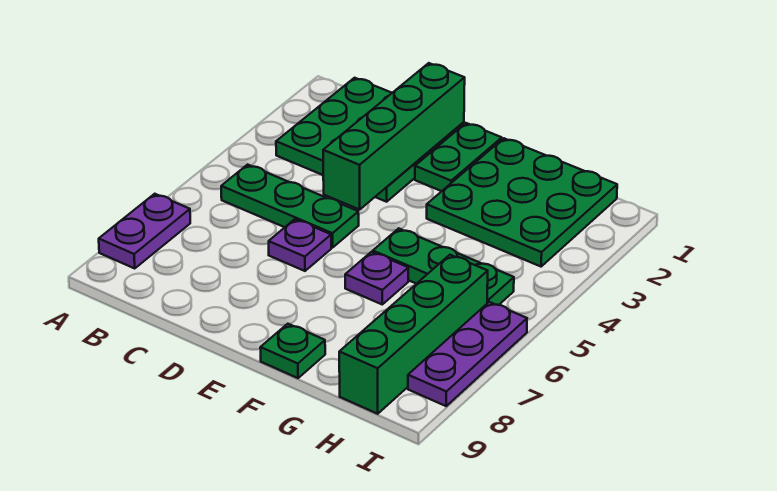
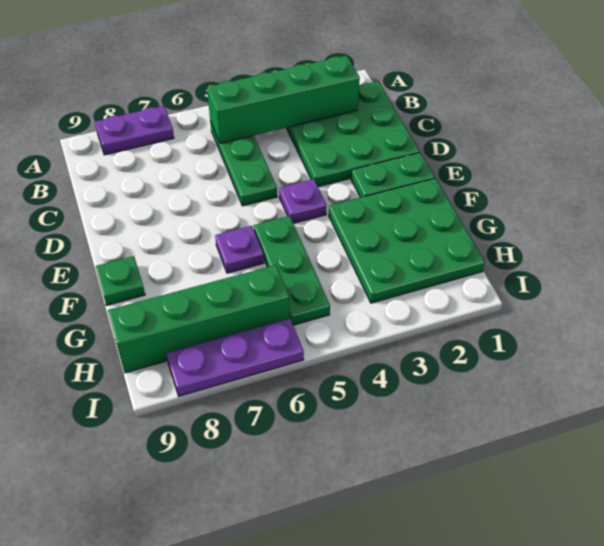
green brick D1:D4 level 2 -> green brick B2:B5 level 2
purple plate D6 level 1 -> purple plate E4 level 1

